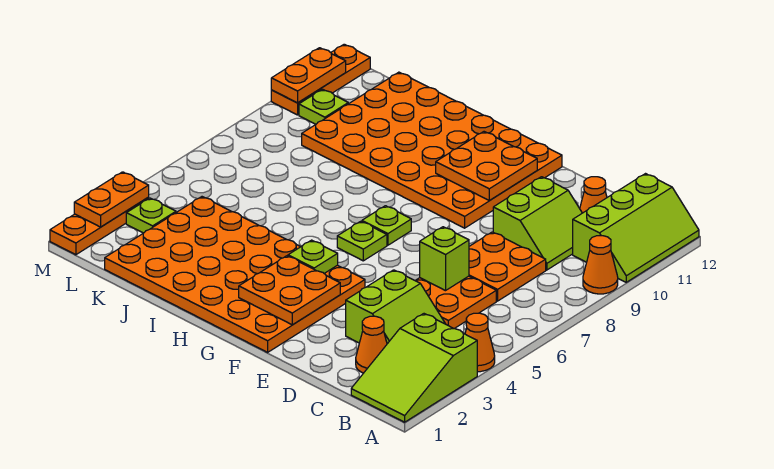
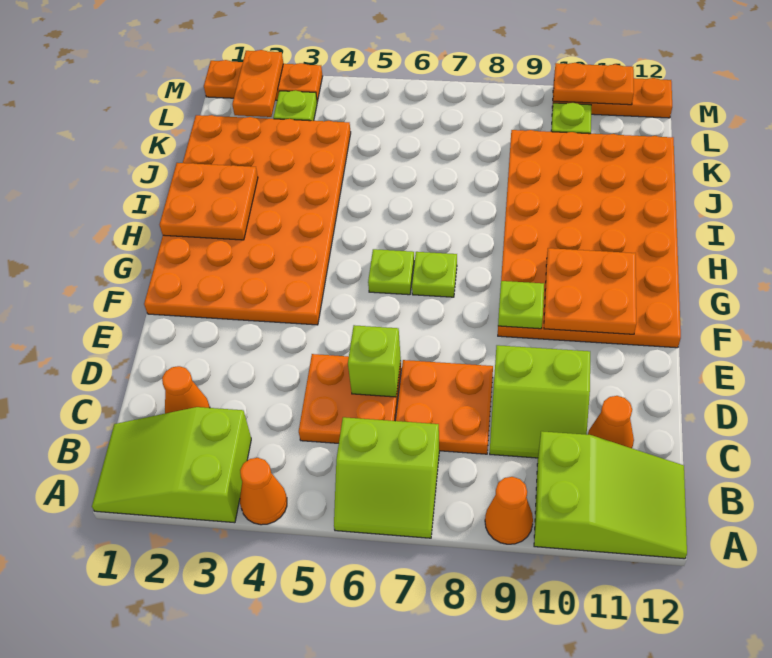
lime slope A10:B12 level 1 top B -> lime slope A10:B12 level 1 top 10
lime slope C3:D4 level 1 top D -> lime slope A6:B7 level 1 top B
orange plate F2:G3 level 2 -> orange plate H1:I2 level 2
lime plate G4 level 2 -> lime plate F9 level 2
orange plate M2:M3 level 2 -> orange plate L2:M2 level 2

